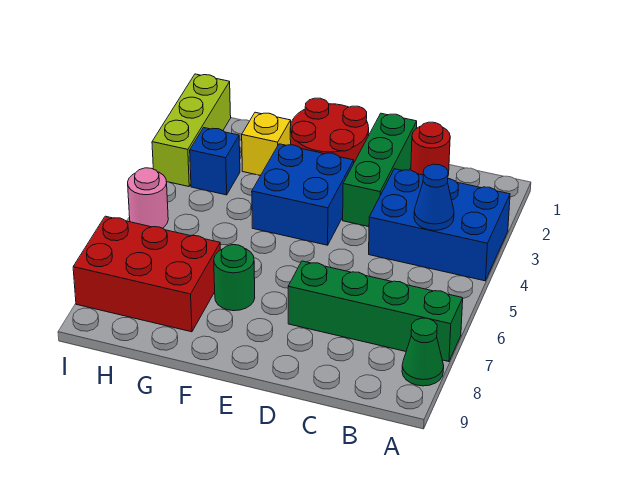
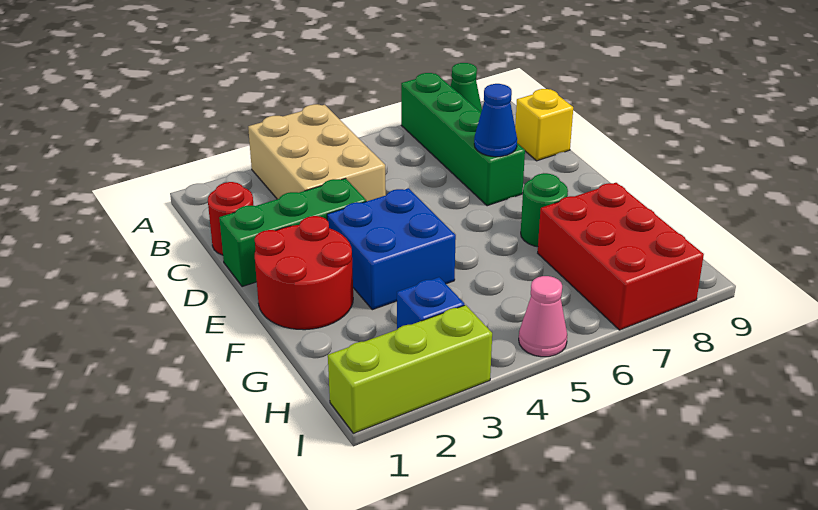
blue brick A3:C4 level 1 -> tan brick A3:C4 level 1
blue cone B4 level 2 -> blue cone D7 level 2
yellow brick G2 level 1 -> yellow brick C9 level 1
pink round brick I5 level 1 -> pink cone I5 level 1

